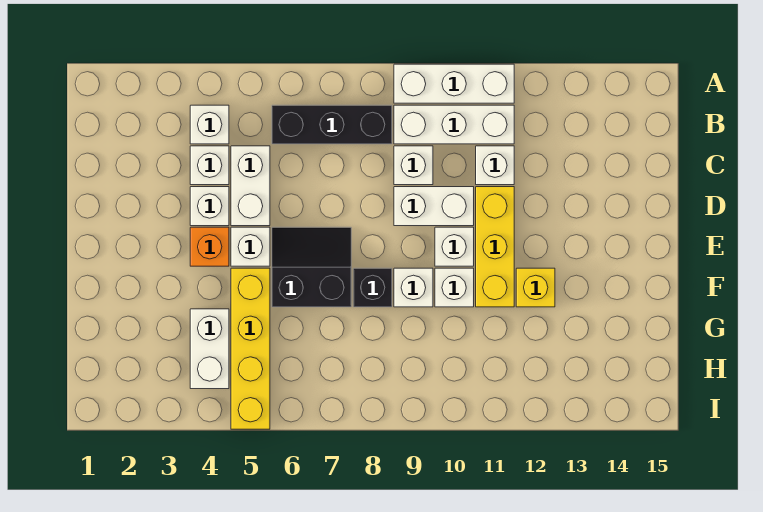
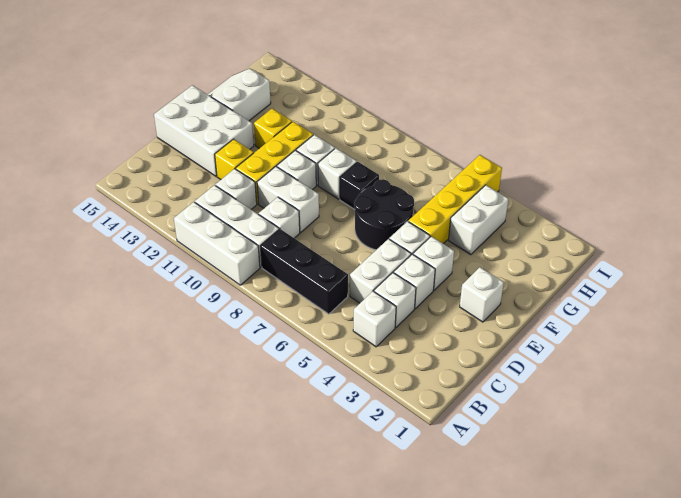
none -> yellow brick D12 level 1
none -> white brick D13:E15 level 1
none -> white brick E2 level 1
orange brick E4 level 1 -> white brick E4 level 1
black slope E6:F7 level 1 top F -> black round brick E6:F7 level 1
none -> white slope F14:G15 level 1 top 14

